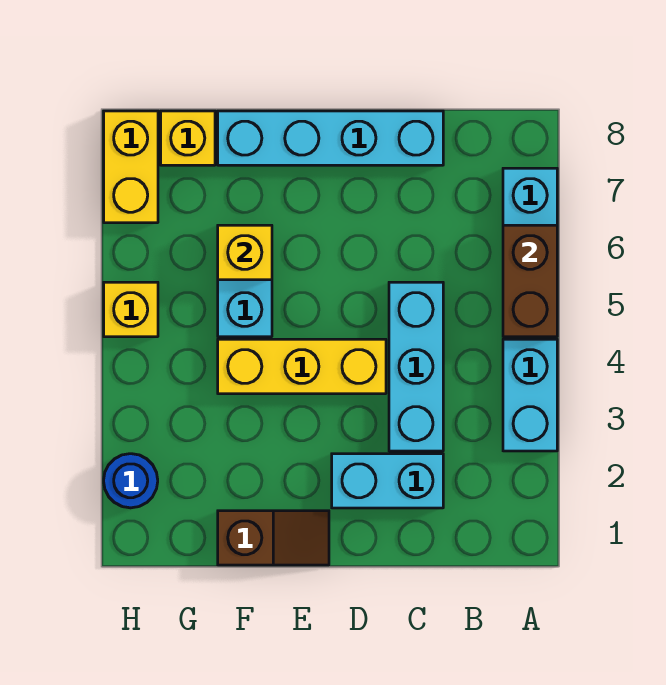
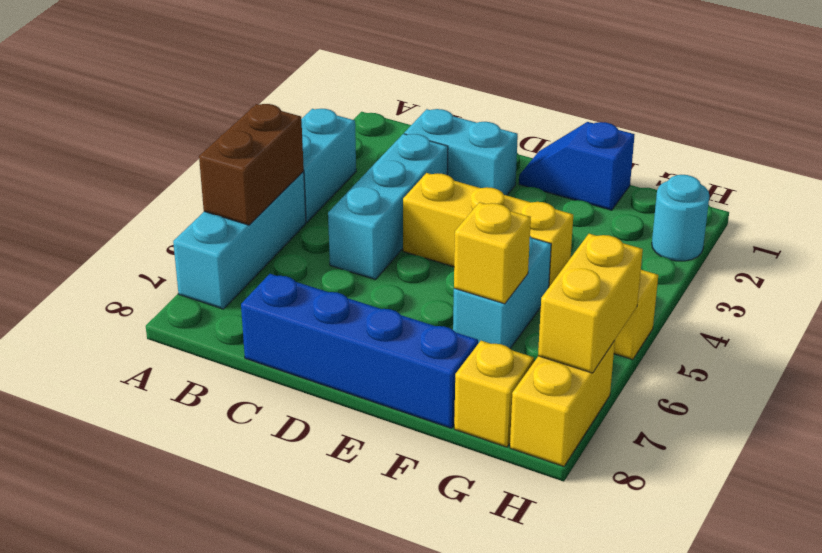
cyan brick C8:F8 level 1 -> blue brick C8:F8 level 1
brown slope E1:F1 level 1 top F -> blue slope E1:F1 level 1 top F
blue round brick H2 level 1 -> cyan round brick H2 level 1
none -> yellow brick H6:H7 level 2

